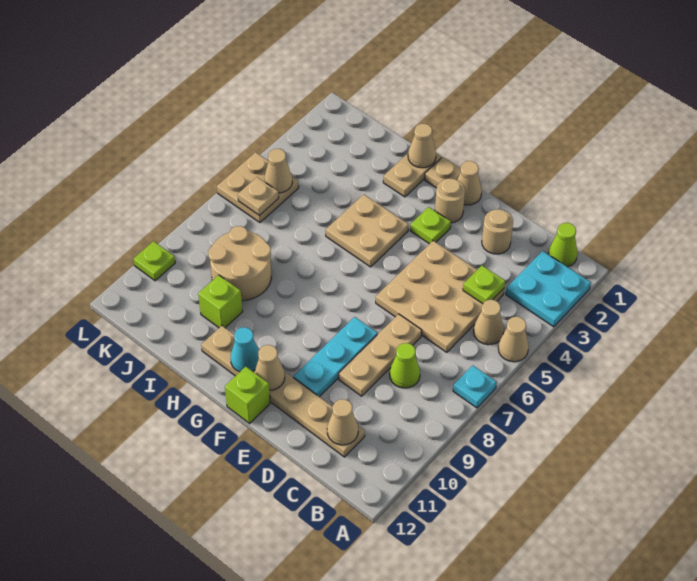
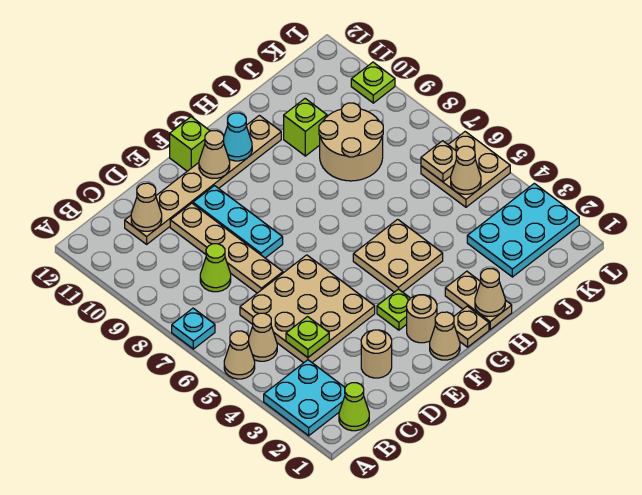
tan plate D7:D9 level 1 -> tan plate D7:D10 level 1
none -> cyan plate J2:L3 level 1

